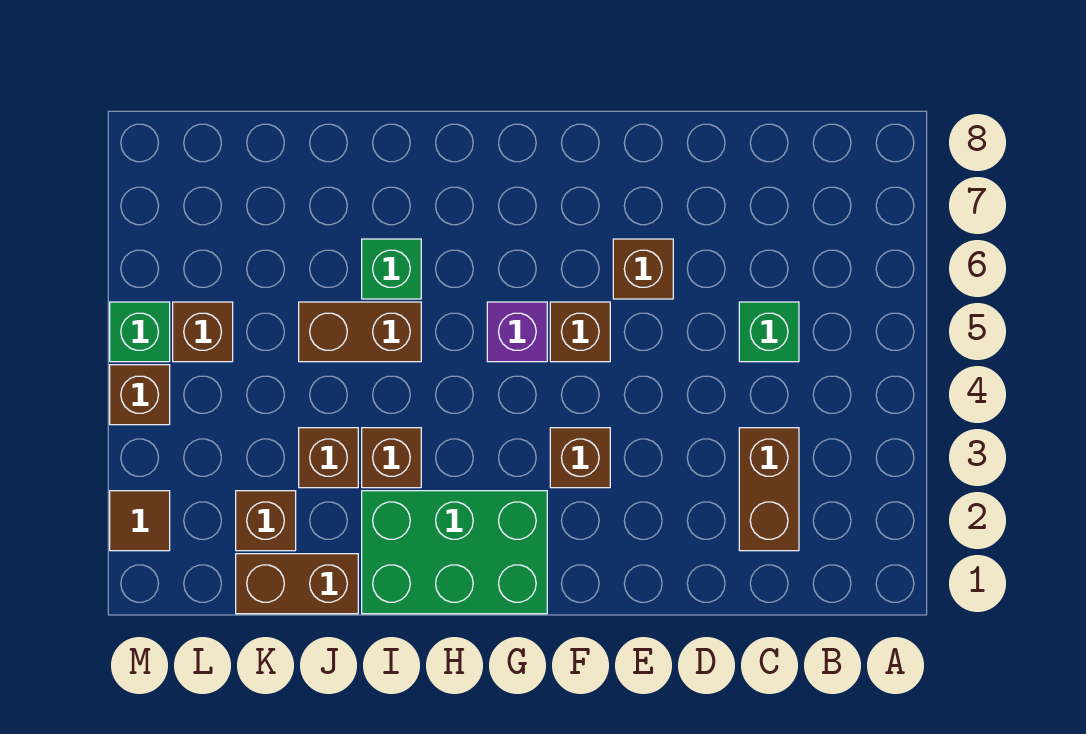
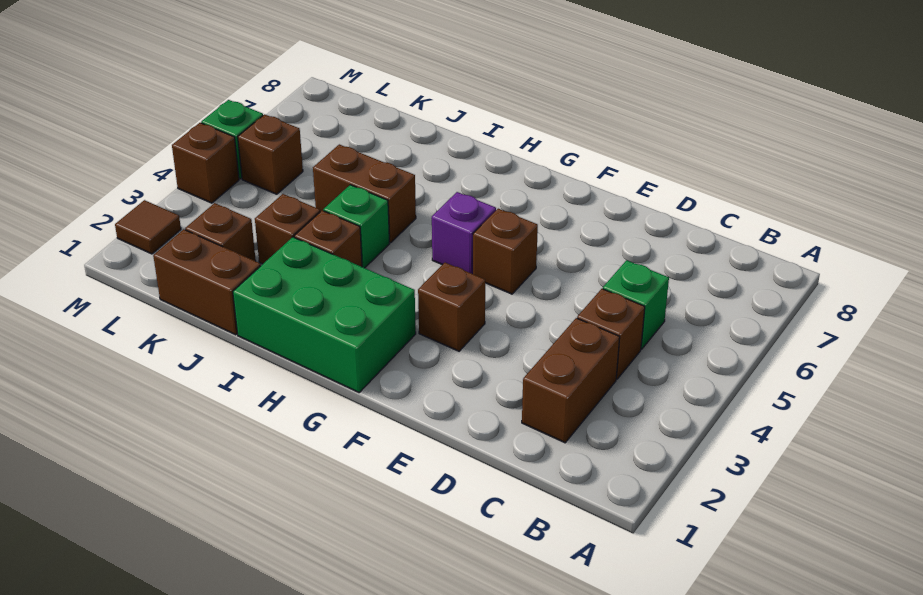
brown brick E6 level 1 -> brown brick C4 level 1
green brick I6 level 1 -> green brick I4 level 1

